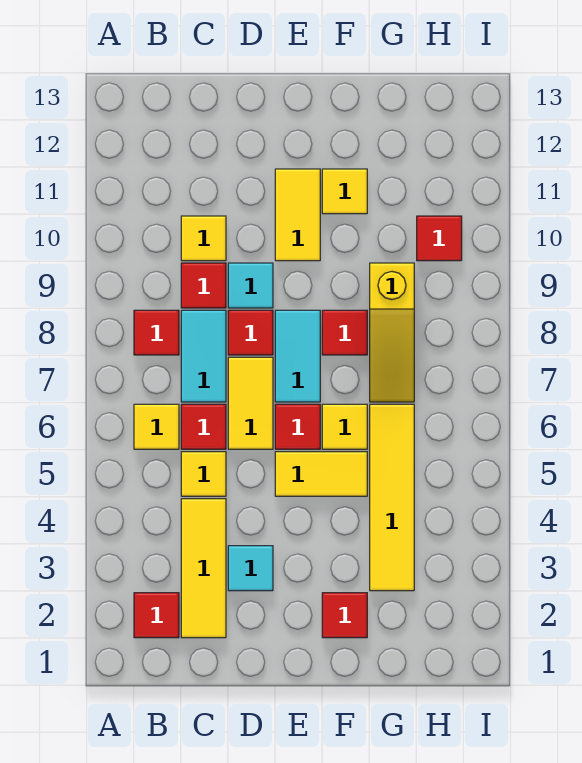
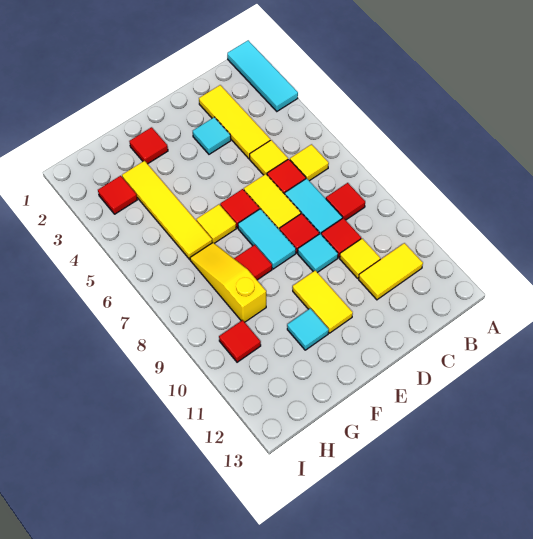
none -> cyan tile A1:A3 level 1
red tile B2 level 1 -> red tile H3 level 1
yellow tile E5:F5 level 1 -> yellow tile B11:C11 level 1
yellow tile F11 level 1 -> cyan tile F11 level 1

